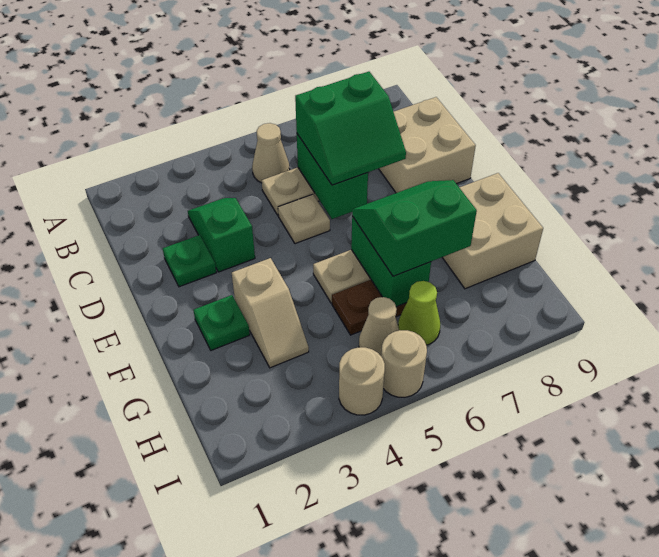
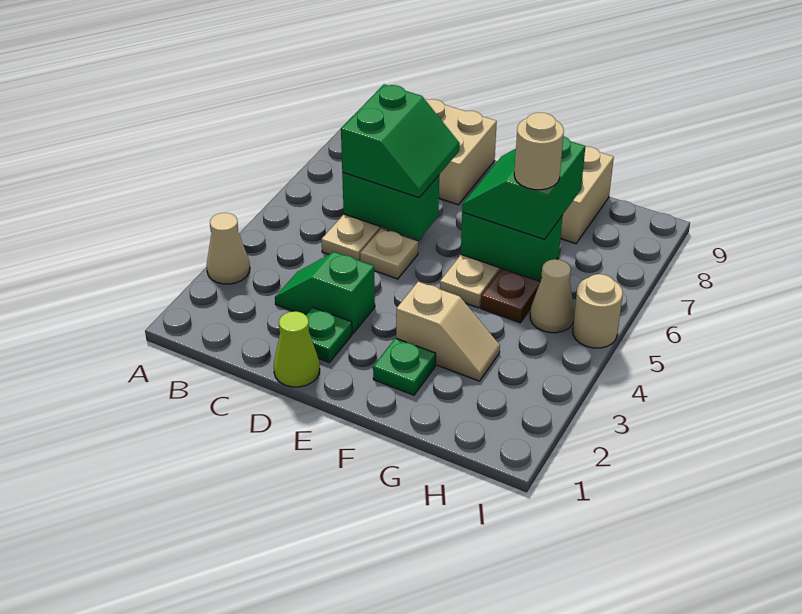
tan cone B5 level 1 -> tan cone A3 level 1
lime cone H6 level 1 -> lime cone D1 level 1
tan round brick I4 level 1 -> tan round brick G6 level 4

